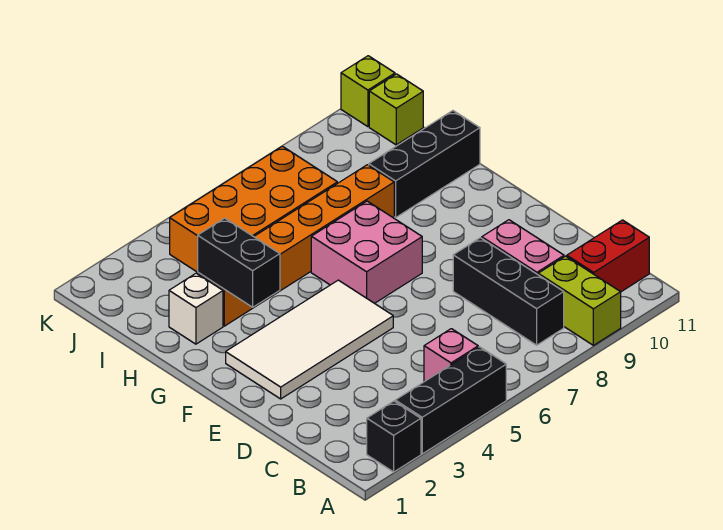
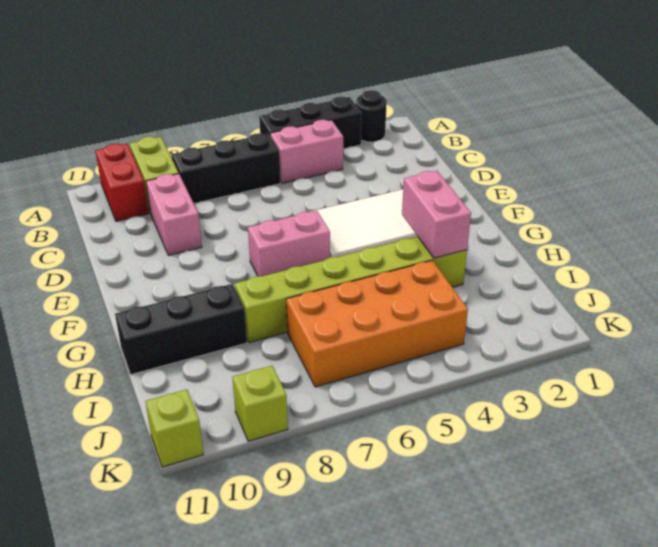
black brick A2 level 1 -> black round brick A2 level 1
pink brick B5 level 1 -> pink brick B4:B5 level 1
black brick B8:D8 level 1 -> black brick B6:B8 level 1
red brick B10:B11 level 1 -> red brick A10:B10 level 1
pink brick F6:G7 level 1 -> pink brick F6:F7 level 1
black brick G3:H3 level 2 -> pink brick G3:H3 level 2
white brick H2 level 1 -> none
orange brick H3:H8 level 1 -> lime brick H3:H8 level 1
lime brick J11 level 1 -> lime brick K9 level 1

